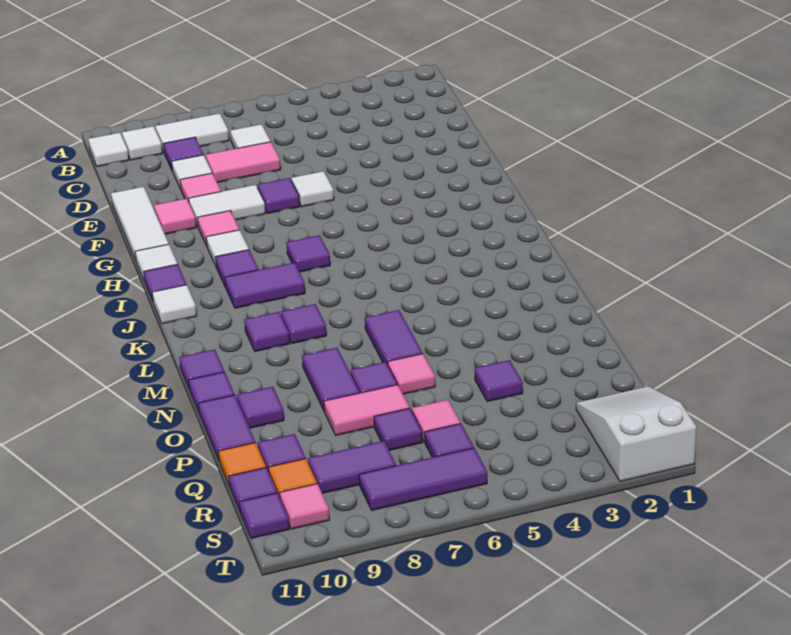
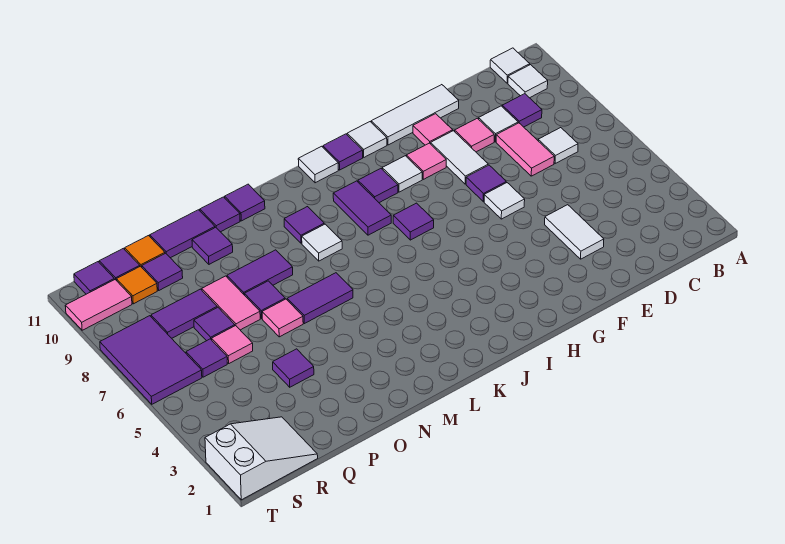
white tile B8:B9 level 1 -> white tile E3:E4 level 1
purple tile L8 level 1 -> white tile L8 level 1
purple tile R8:R9 level 1 -> purple tile Q8:R8 level 1
purple tile S6:S8 level 1 -> purple tile S6:T8 level 1
pink tile S10 level 1 -> pink tile S10:T10 level 1

